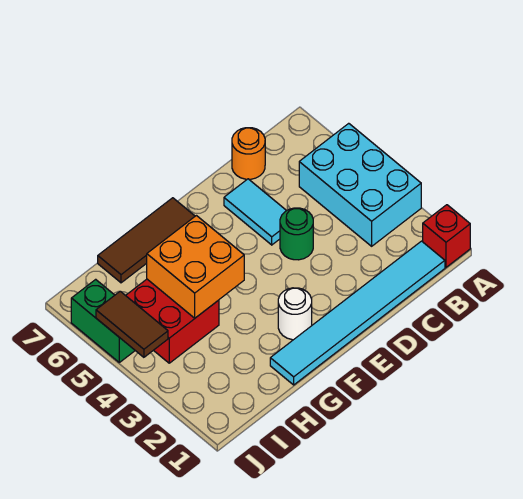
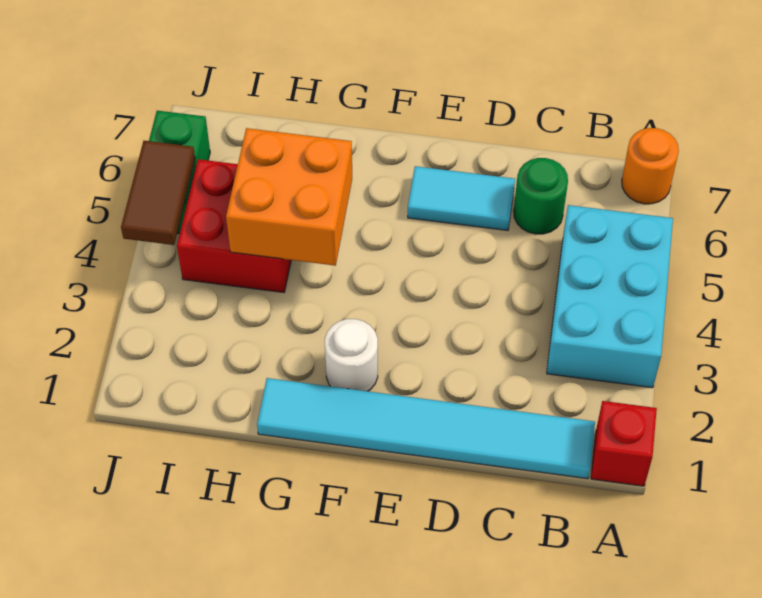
orange round brick C7 level 1 -> orange round brick A7 level 1
green round brick D4 level 1 -> green round brick C6 level 1
cyan tile D5:D6 level 1 -> cyan tile D6:E6 level 1
brown tile F7:H7 level 1 -> none

